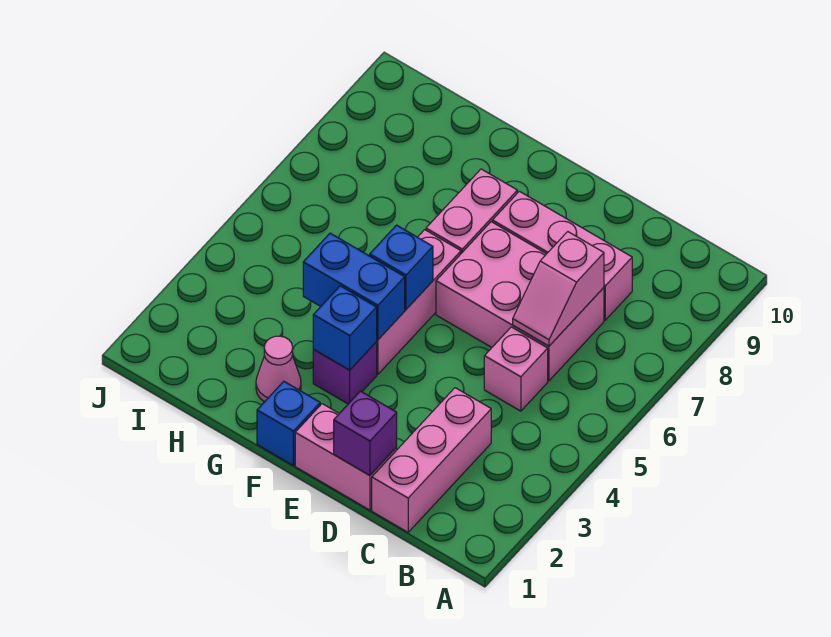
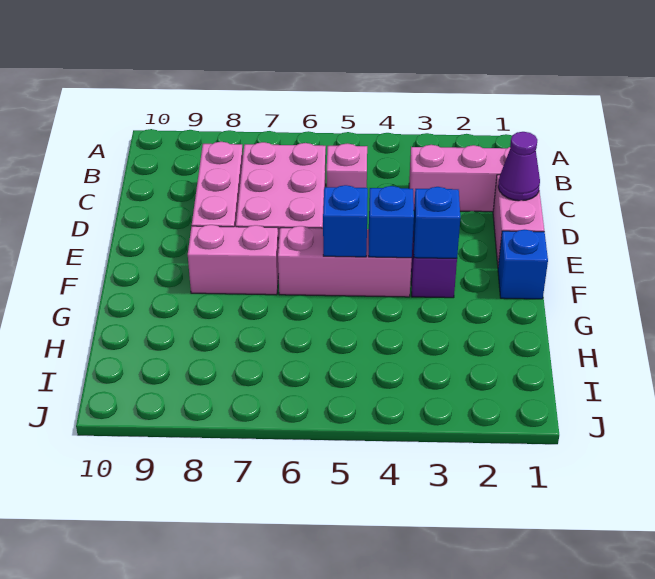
pink slope C6:C7 level 2 top 7 -> none
purple brick D1 level 2 -> purple cone D1 level 2
blue brick F4:G4 level 2 -> blue brick F4 level 2
pink cone G2 level 1 -> none

